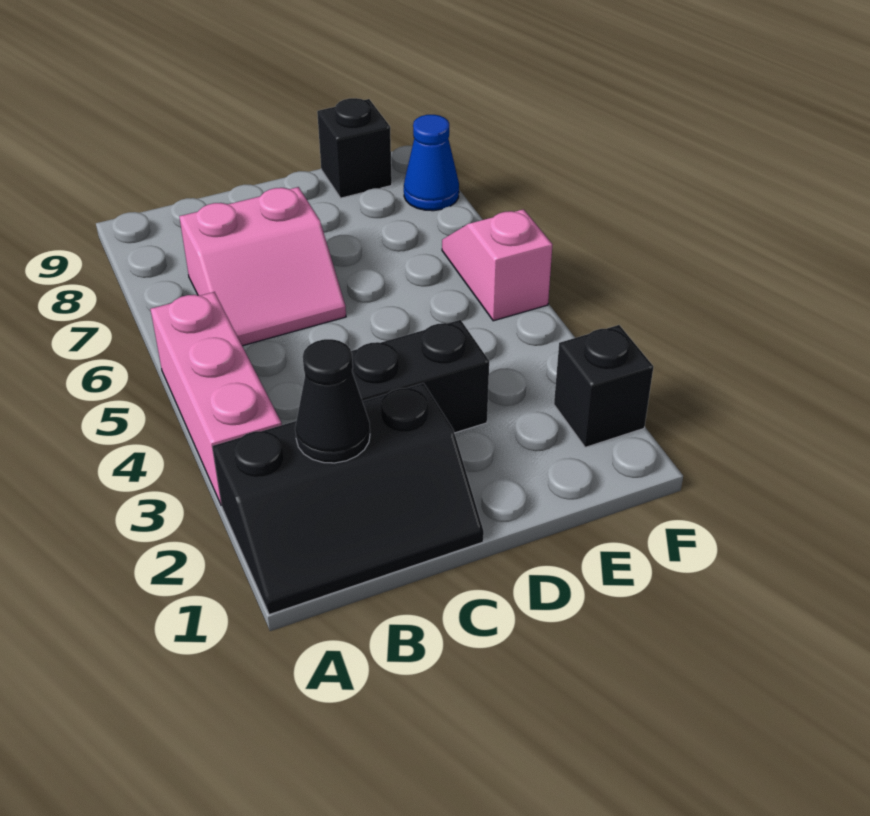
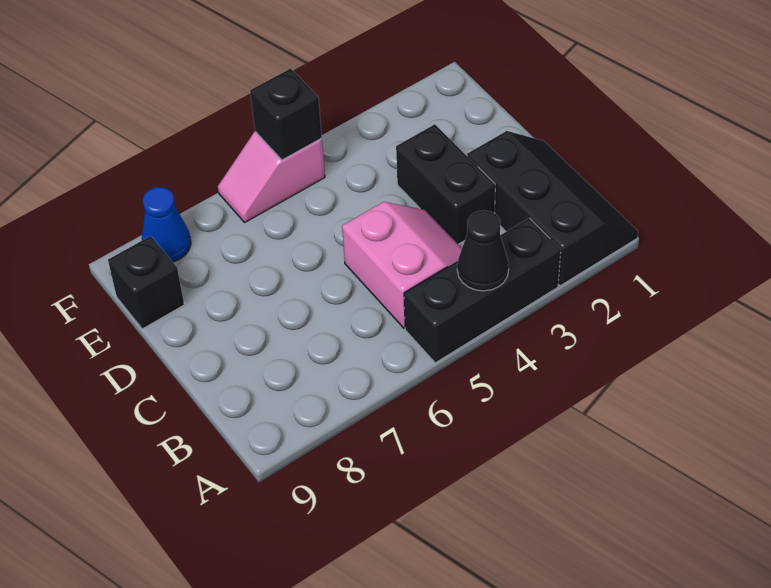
pink brick A3:A5 level 1 -> black brick A3:A5 level 1
black cone B2 level 2 -> black cone A4 level 2
pink slope B6:C7 level 1 top 7 -> pink slope B4:C5 level 1 top 5
black brick F2 level 1 -> black brick F5 level 2

